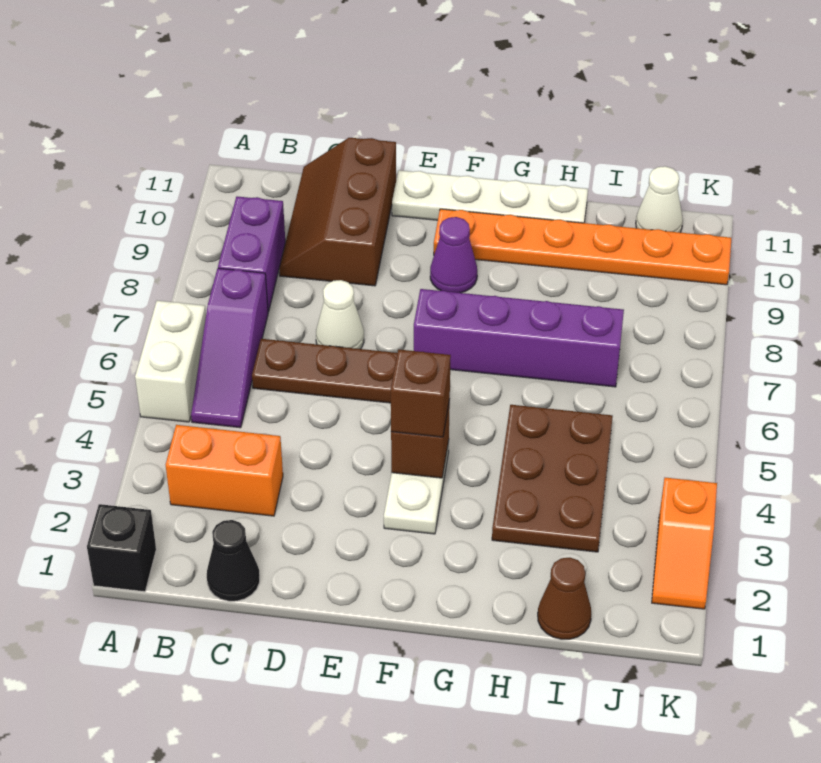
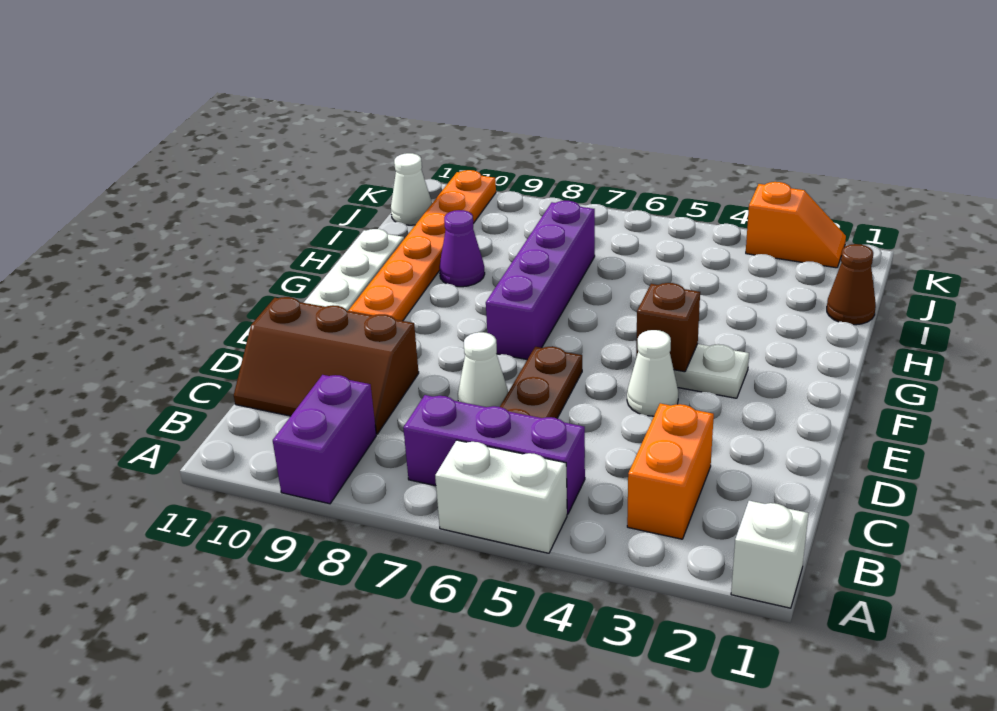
black brick A1 level 1 -> white brick A1 level 1
purple slope B5:B7 level 1 top 7 -> purple brick B5:B7 level 1
purple brick B8:B9 level 1 -> purple brick A9:B9 level 1
black cone C1 level 1 -> none
none -> white cone E4 level 1
brown brick F4 level 3 -> none
purple cone F9 level 1 -> purple cone H9 level 1
brown plate H3:I5 level 1 -> none

